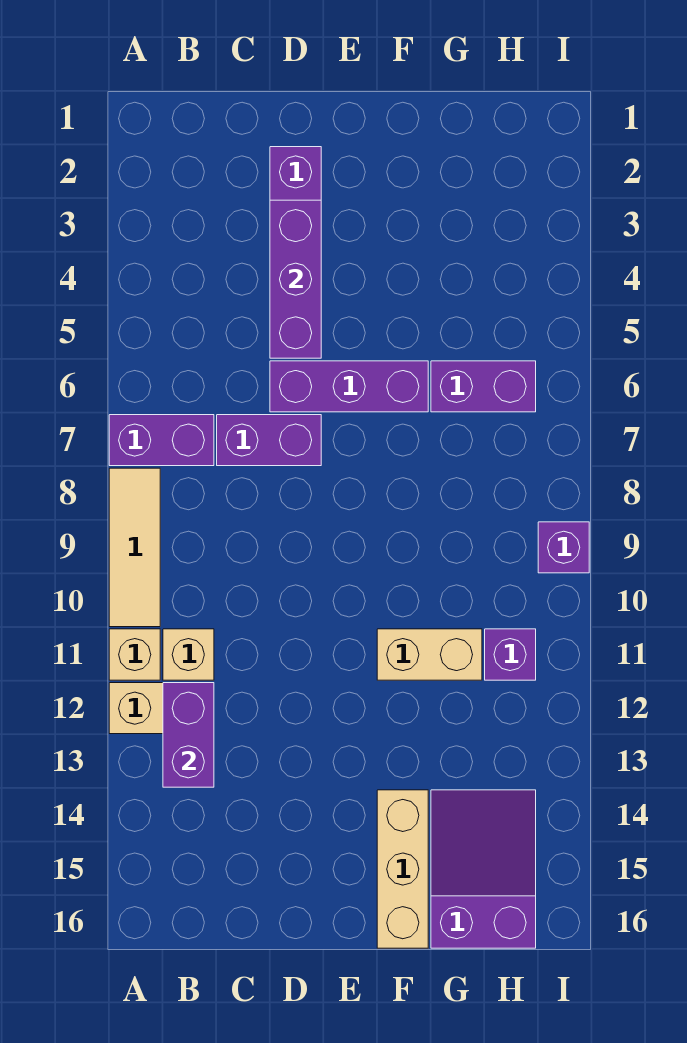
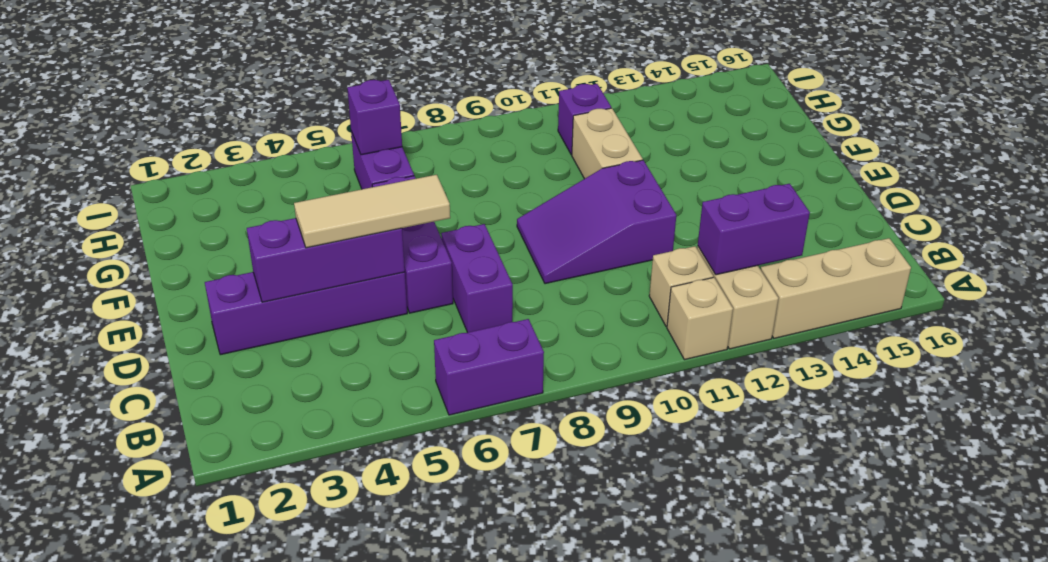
purple brick A7:B7 level 1 -> purple brick A6:A7 level 1
tan tile A8:A10 level 1 -> tan tile D4:D6 level 3
tan brick F14:F16 level 1 -> tan brick A13:A15 level 1
purple slope G14:H16 level 1 top 16 -> purple slope D9:E11 level 1 top 11
purple brick I9 level 1 -> purple brick H6 level 2

